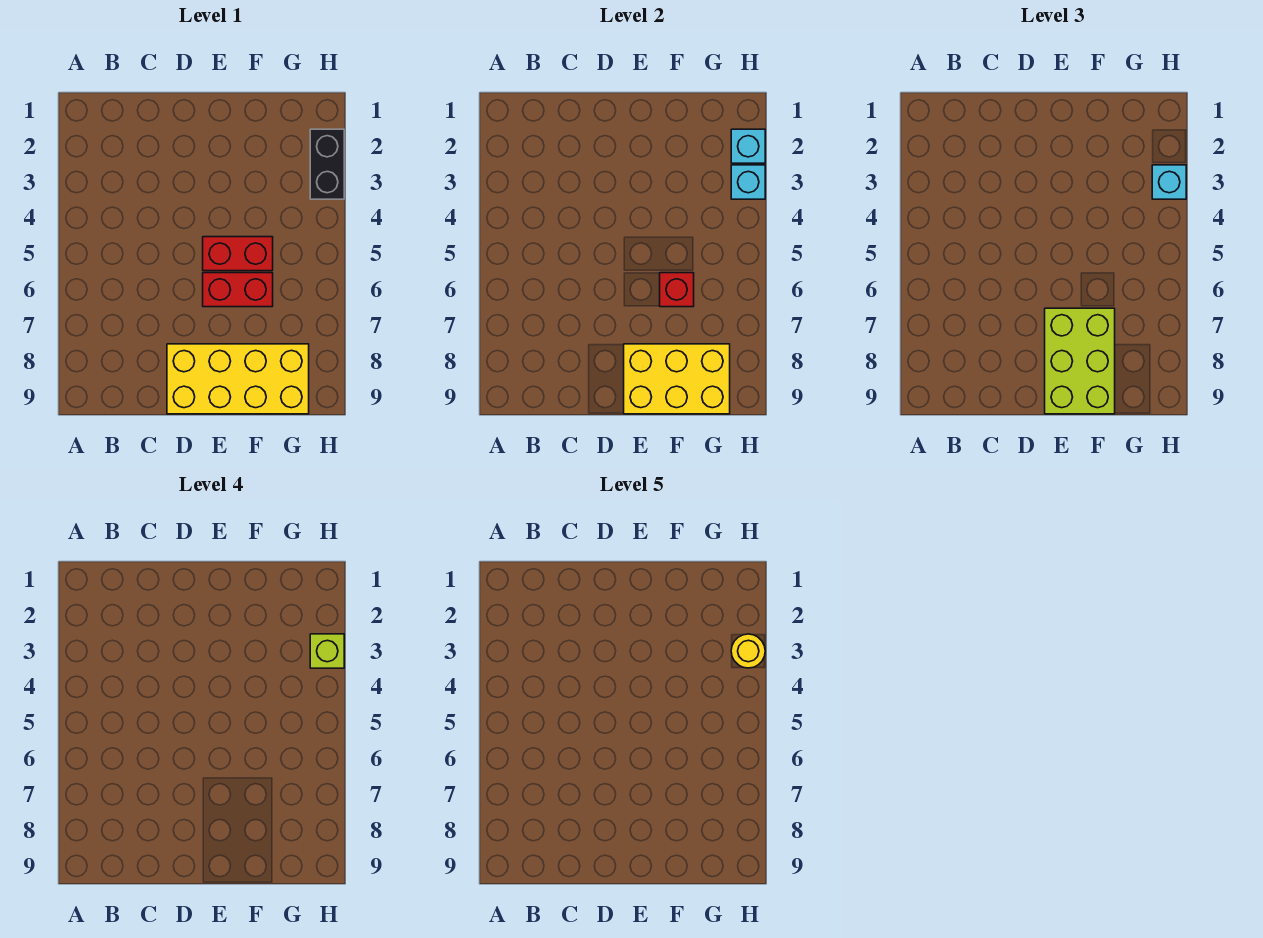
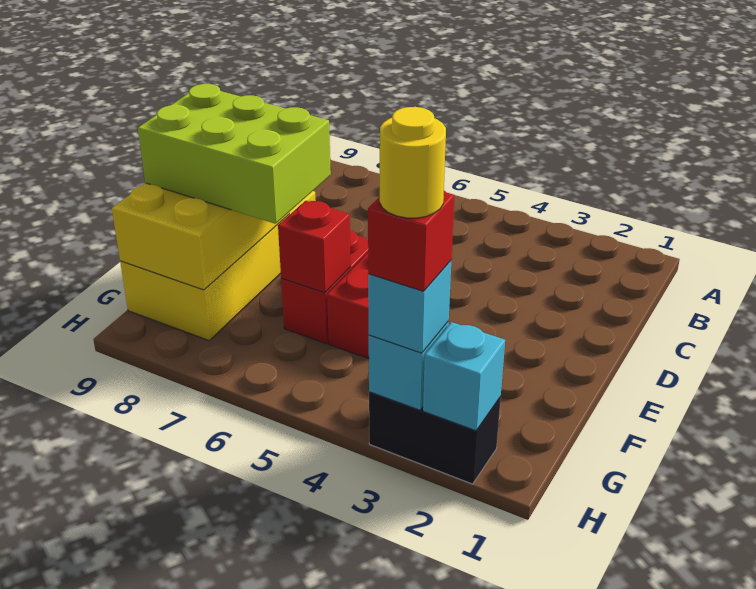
lime brick H3 level 4 -> red brick H3 level 4

